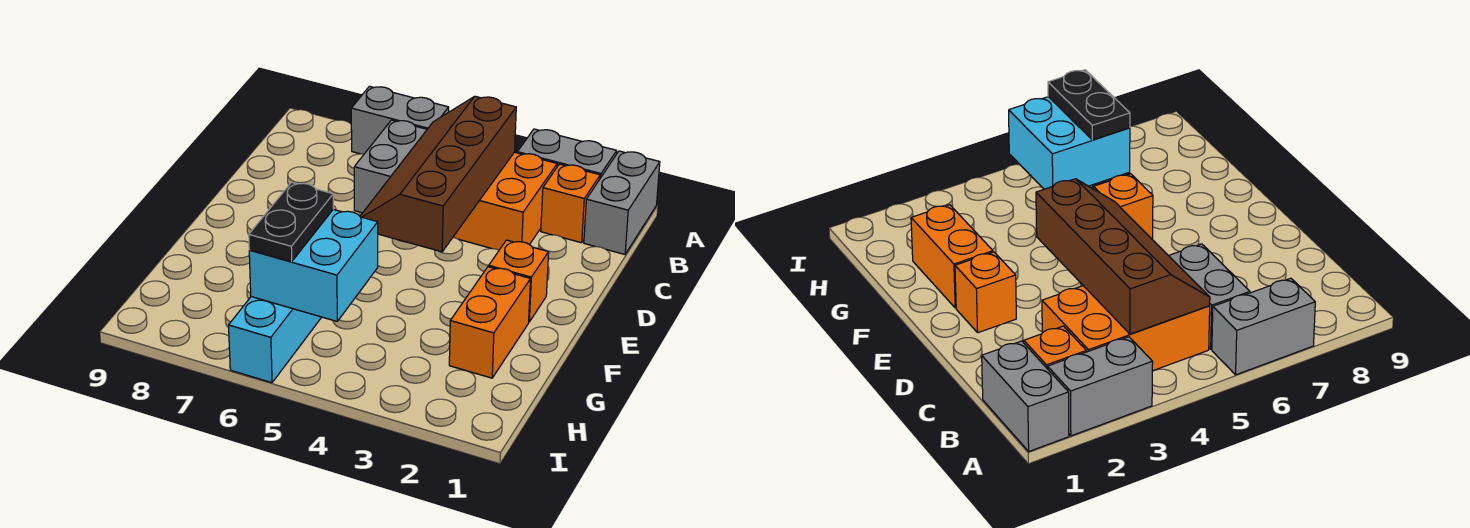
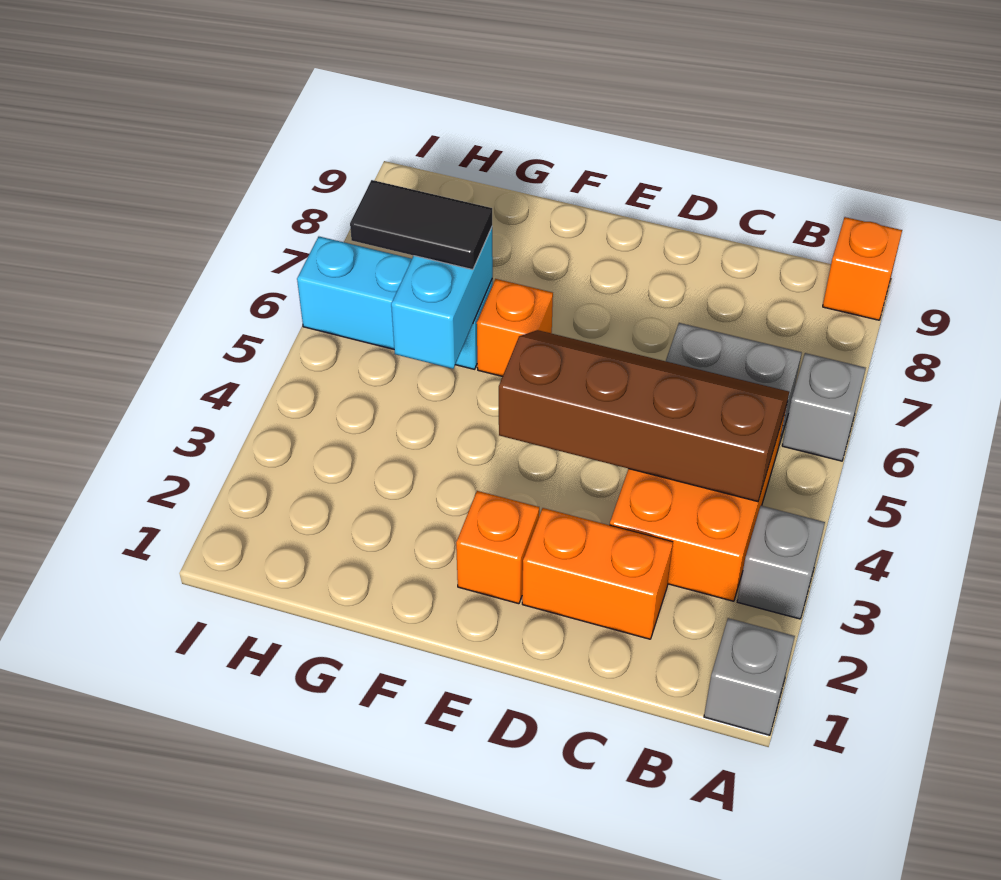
grey brick A1:B1 level 1 -> grey brick A1 level 1
grey brick A2:A3 level 1 -> grey brick A3 level 1
grey brick A6:A7 level 1 -> grey brick A6 level 1
orange brick B2 level 1 -> orange brick A9 level 1
orange brick F2:G2 level 1 -> orange brick C2:D2 level 1
cyan brick G5:H6 level 2 -> cyan brick G5:G6 level 2
black plate G6:H6 level 3 -> black tile G6:H6 level 3

